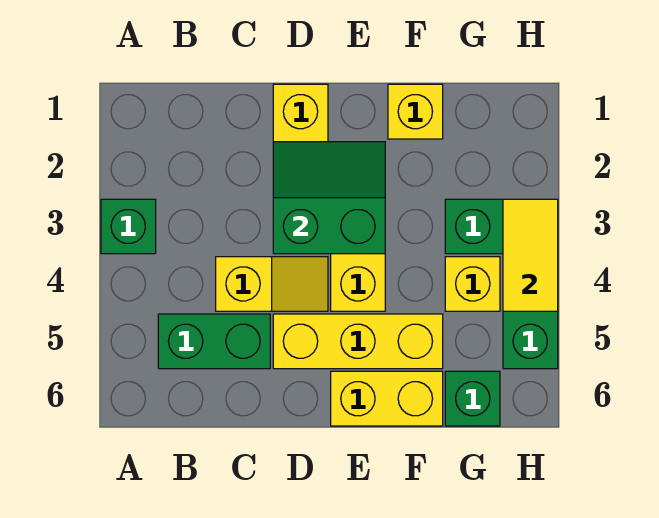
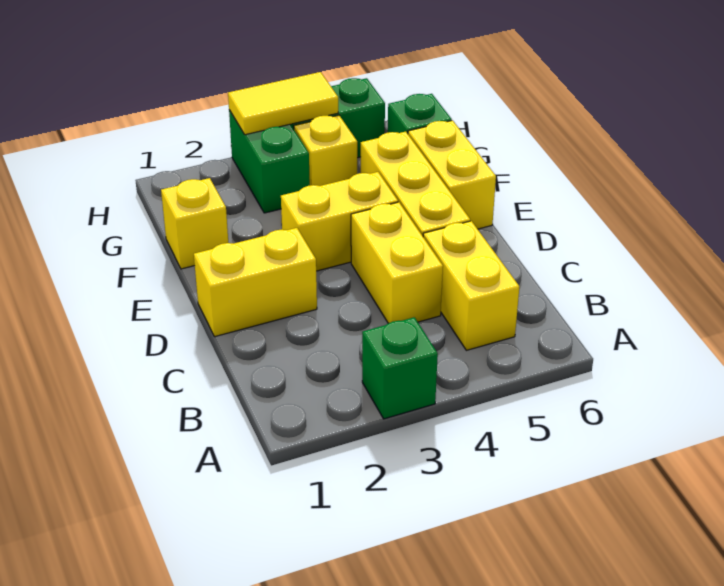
green brick B5:C5 level 1 -> yellow brick B5:C5 level 1
yellow slope C4:D4 level 1 top C -> yellow brick C4:D4 level 1
green slope D2:E3 level 2 top 3 -> none

